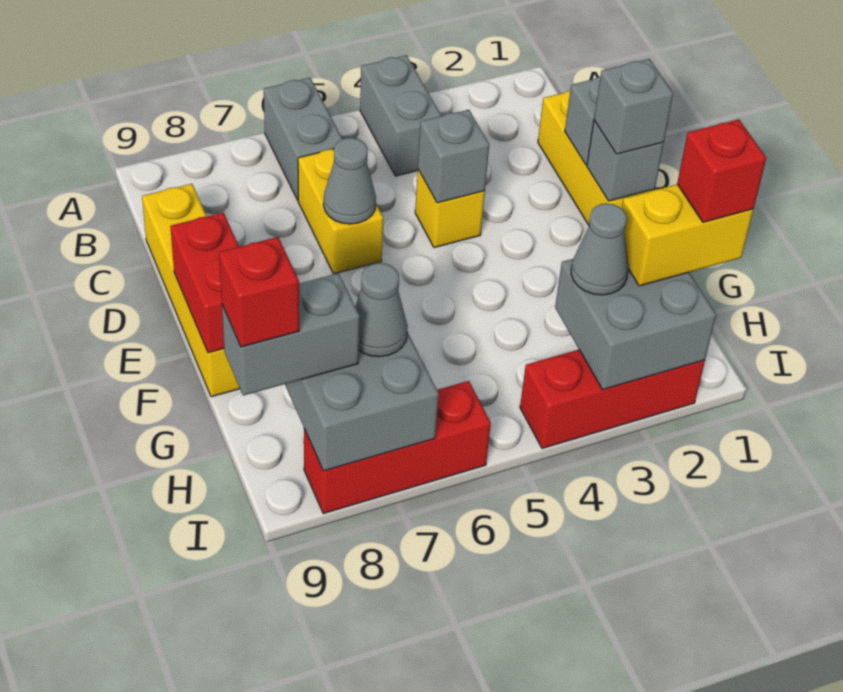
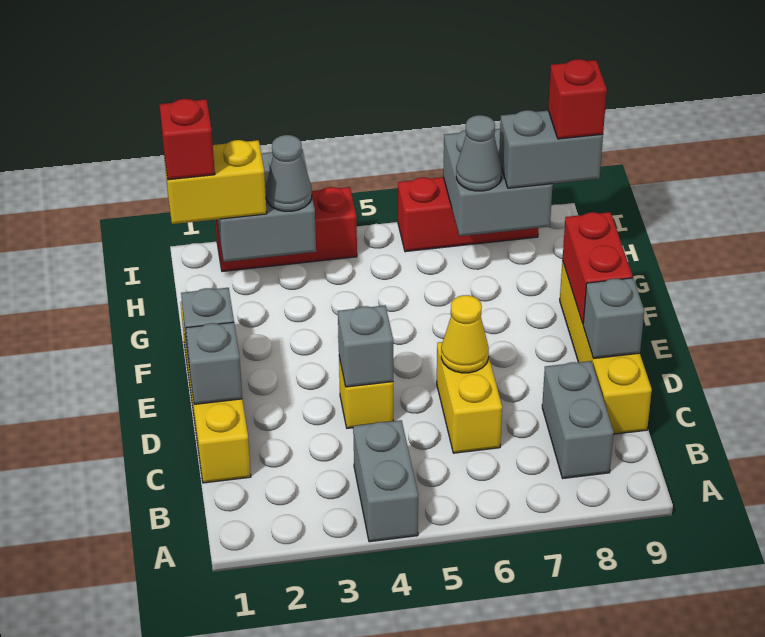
grey brick A6:B6 level 1 -> grey brick B8:C8 level 1
grey cone D6 level 2 -> yellow cone D6 level 2
grey brick E1 level 3 -> grey brick D9 level 2

